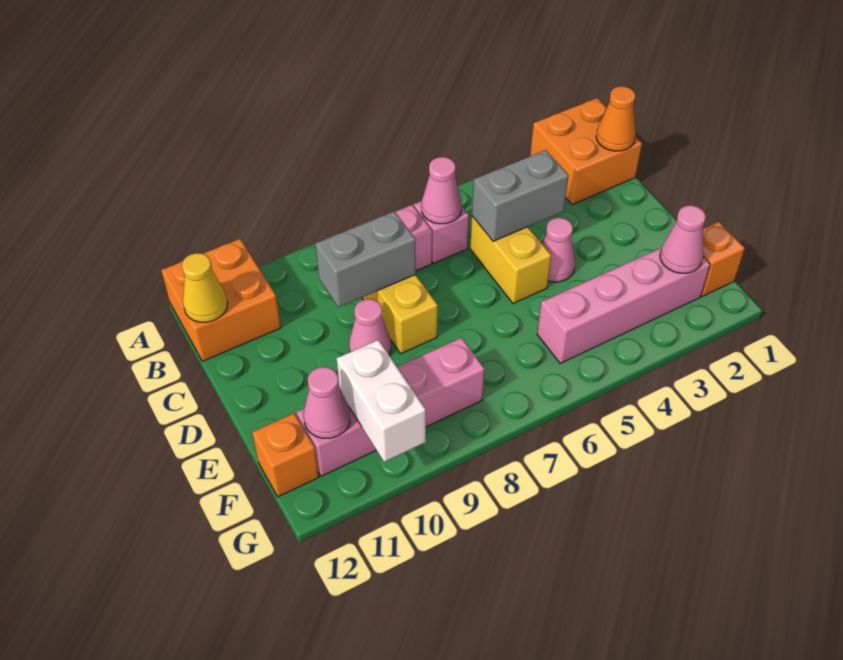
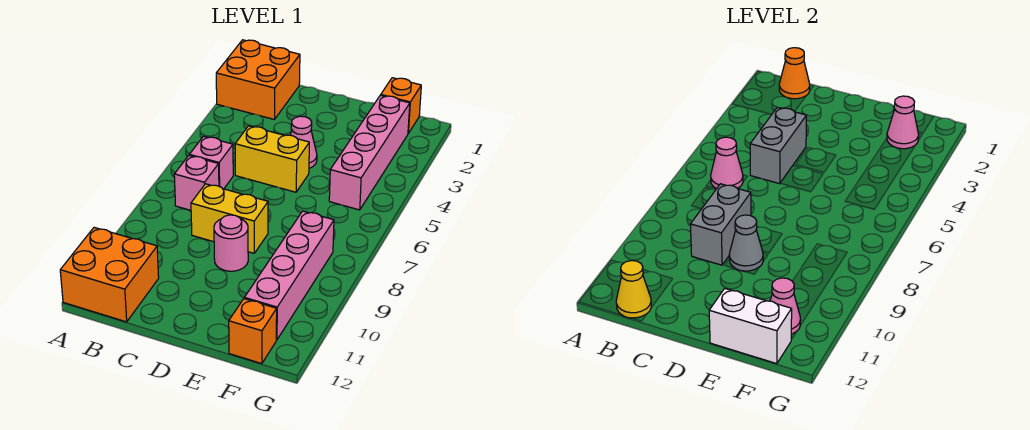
pink cone D9 level 1 -> pink round brick D9 level 1
none -> grey cone D9 level 2
white brick F10:G10 level 2 -> white brick E12:F12 level 2

